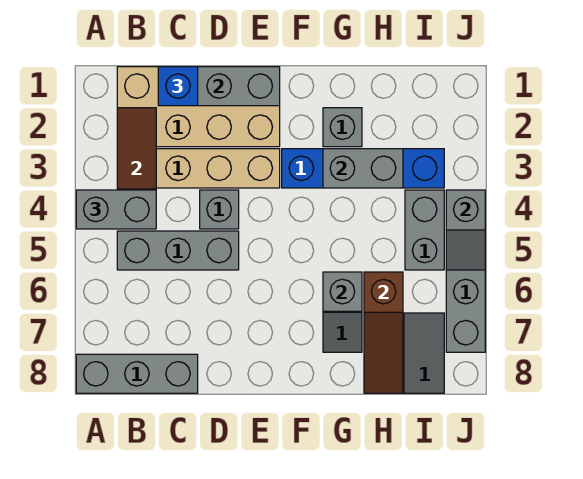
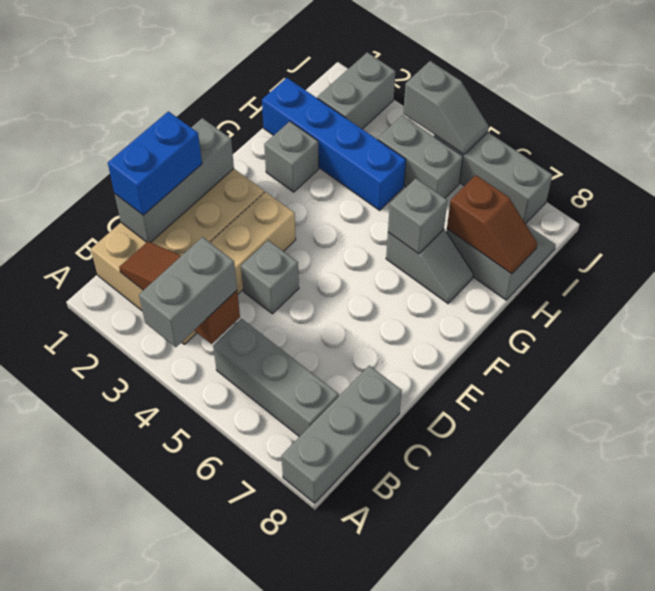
grey brick B5:D5 level 1 -> grey brick B5:B7 level 1
blue brick C1 level 3 -> blue brick C1:D1 level 3
blue brick F3:I3 level 1 -> blue brick H1:H4 level 1
grey brick G3:H3 level 2 -> grey brick I2:J2 level 1
brown slope H6:H8 level 2 top 6 -> brown slope H7:H8 level 2 top 7

